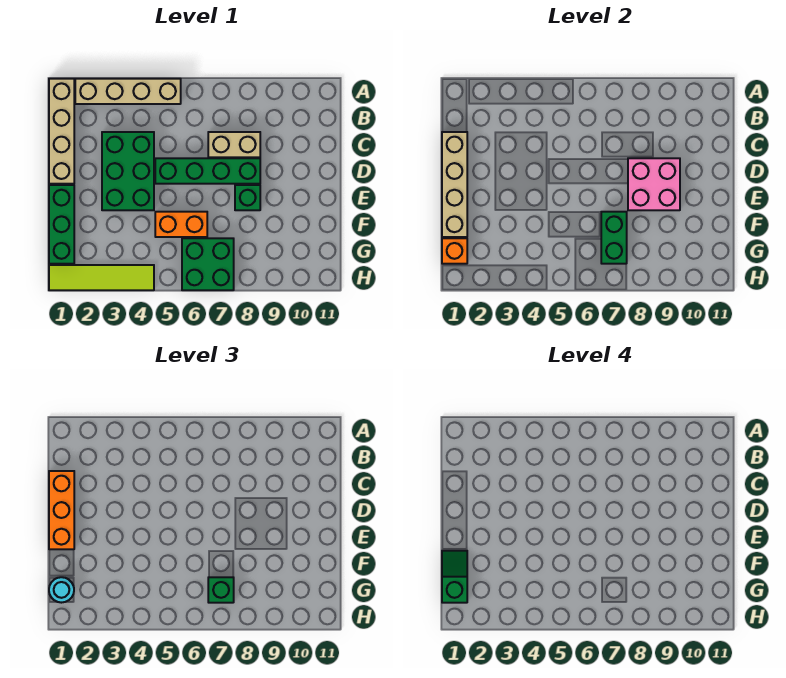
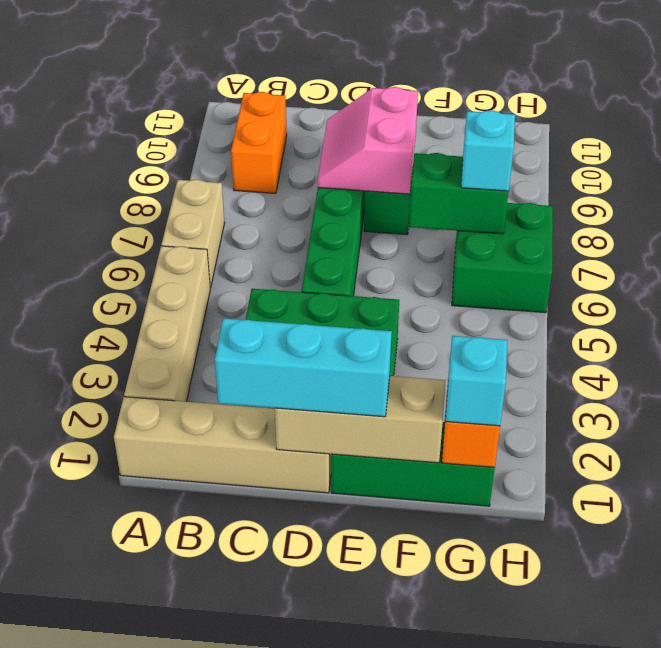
tan brick C1:F1 level 2 -> tan brick D1:F1 level 2
orange brick C1:E1 level 3 -> cyan brick C1:E1 level 3
tan brick C7:C8 level 1 -> tan brick A6:A7 level 1
pink brick D8:E9 level 2 -> pink slope D8:E9 level 2 top E
green slope F1:G1 level 4 top G -> none
orange brick F5:F6 level 1 -> orange brick B9:B10 level 1
cyan round brick G1 level 3 -> cyan brick G1 level 3
green brick G7 level 3 -> cyan brick G7 level 3
lime tile H1:H4 level 1 -> none

